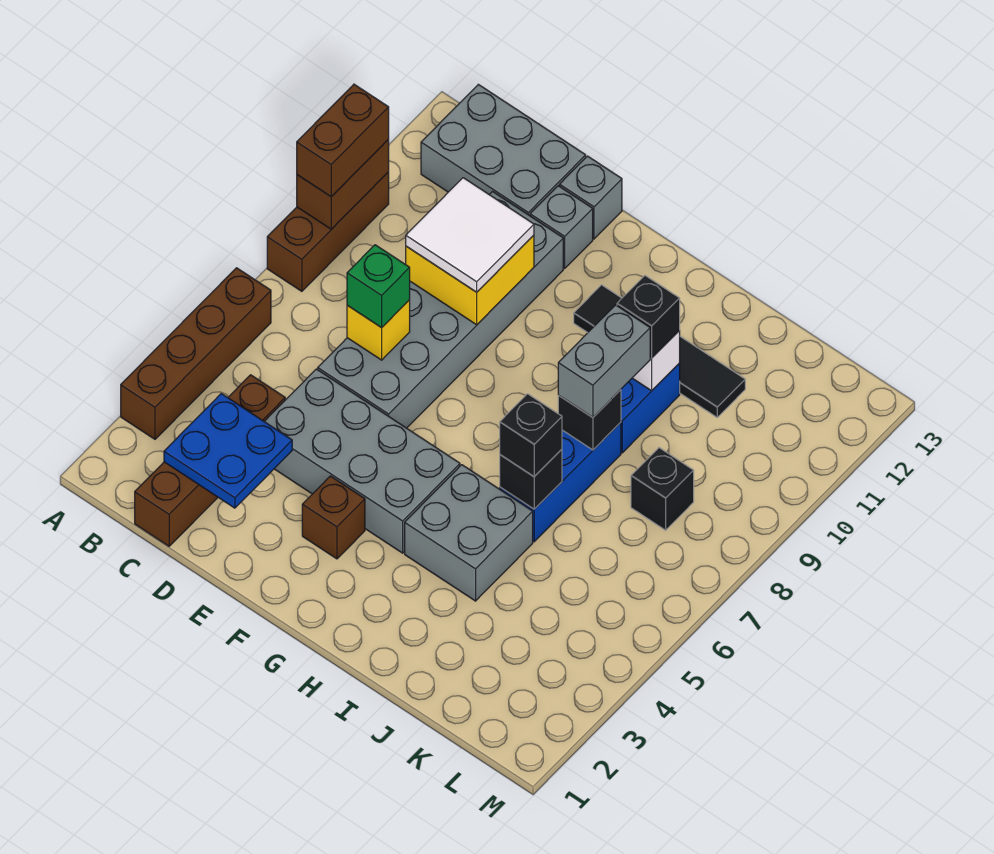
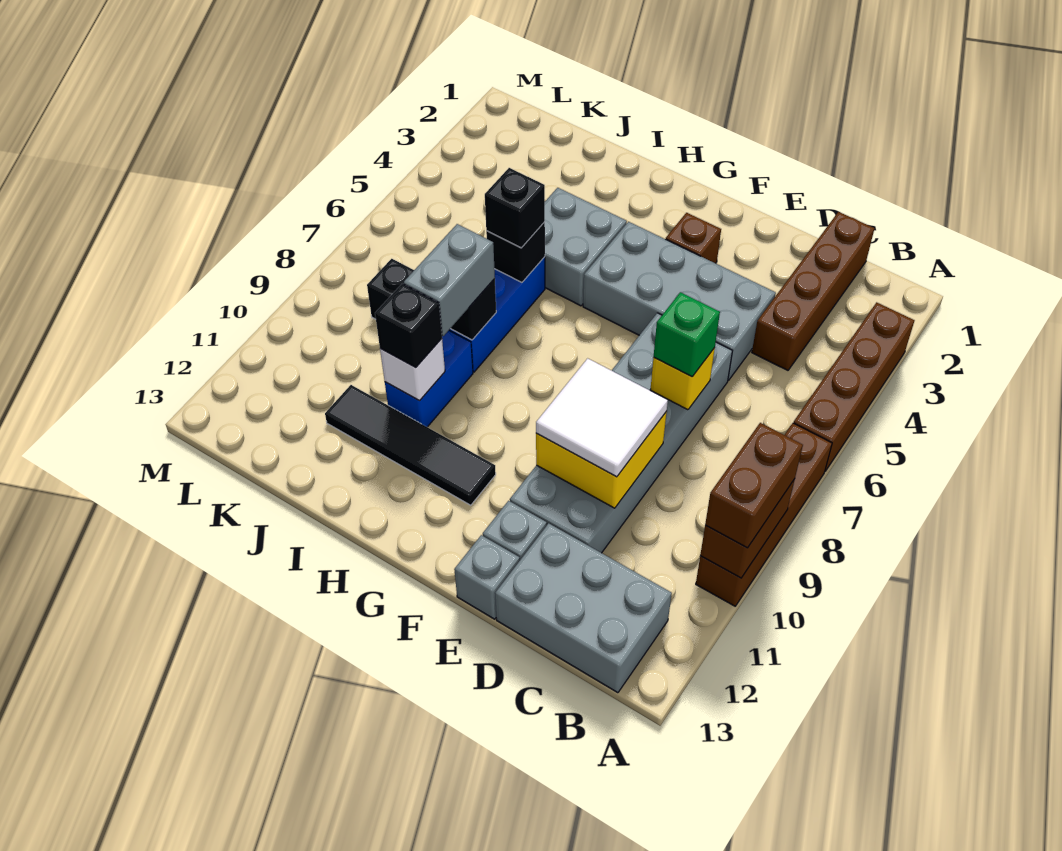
brown brick A8:A10 level 1 -> brown brick A7:A10 level 1
blue plate C2:D3 level 2 -> none

